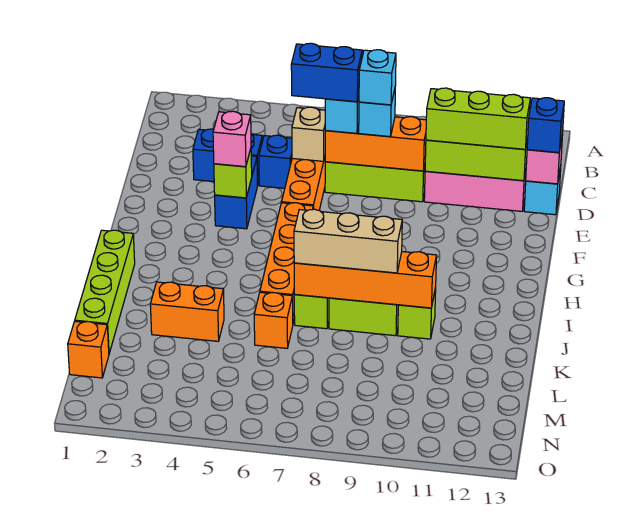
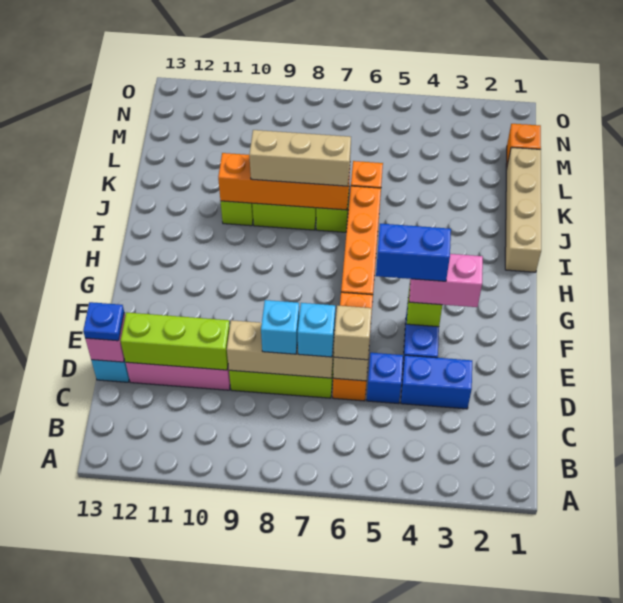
none -> tan brick D6 level 3
blue brick D6:D7 level 4 -> blue brick F4:F5 level 4
orange brick D7:D9 level 2 -> tan brick D7:D9 level 2
cyan brick D8 level 4 -> none
lime brick D10:D12 level 3 -> none
blue brick D13 level 3 -> blue plate D13 level 3
pink brick F4 level 3 -> pink brick F3:F4 level 3
lime brick I1:L1 level 1 -> tan brick I1:L1 level 1
orange brick K3:K4 level 1 -> none

